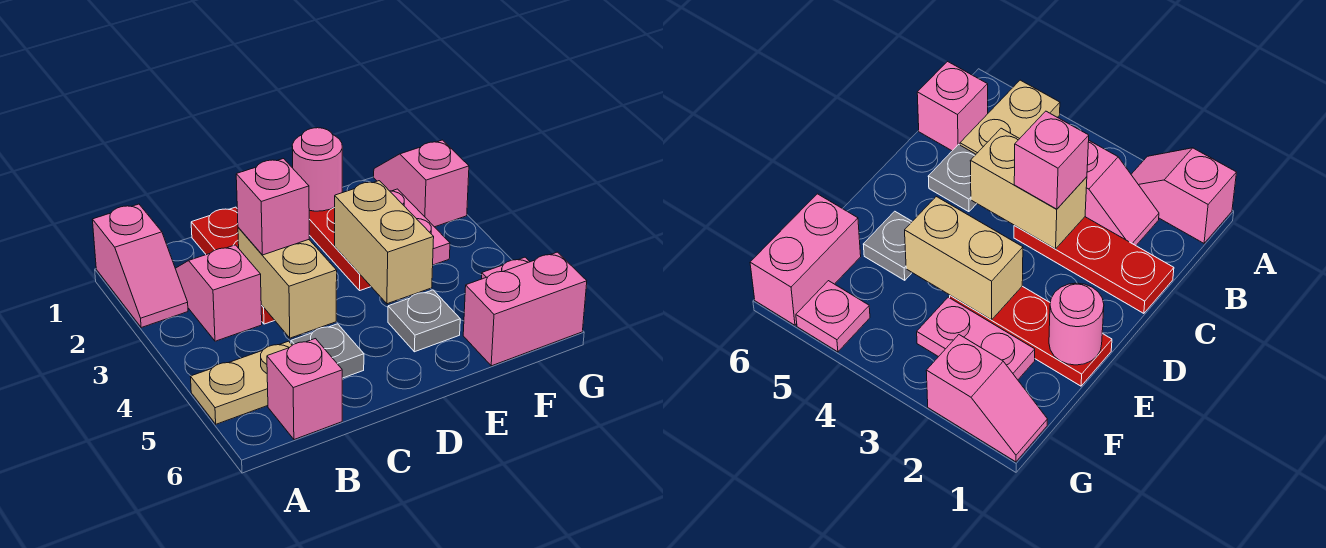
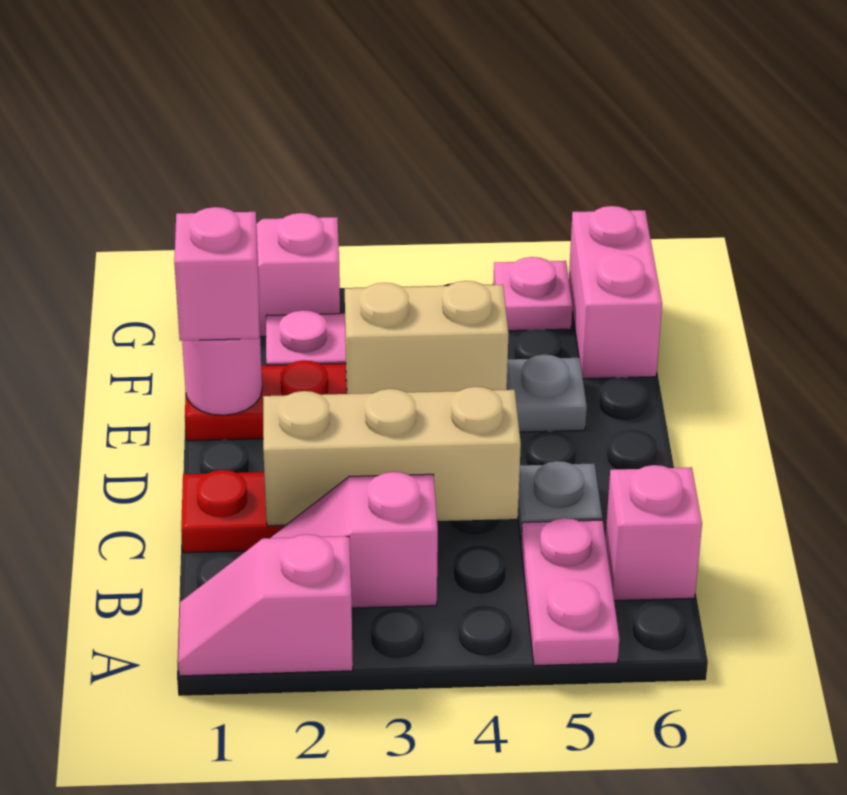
pink slope A1:A2 level 1 top 1 -> pink slope A1:A2 level 1 top 2
tan plate A5:B5 level 1 -> pink plate A5:B5 level 1
tan brick C3:C4 level 2 -> tan brick C2:C4 level 2
pink brick C3 level 3 -> pink brick E1 level 3

